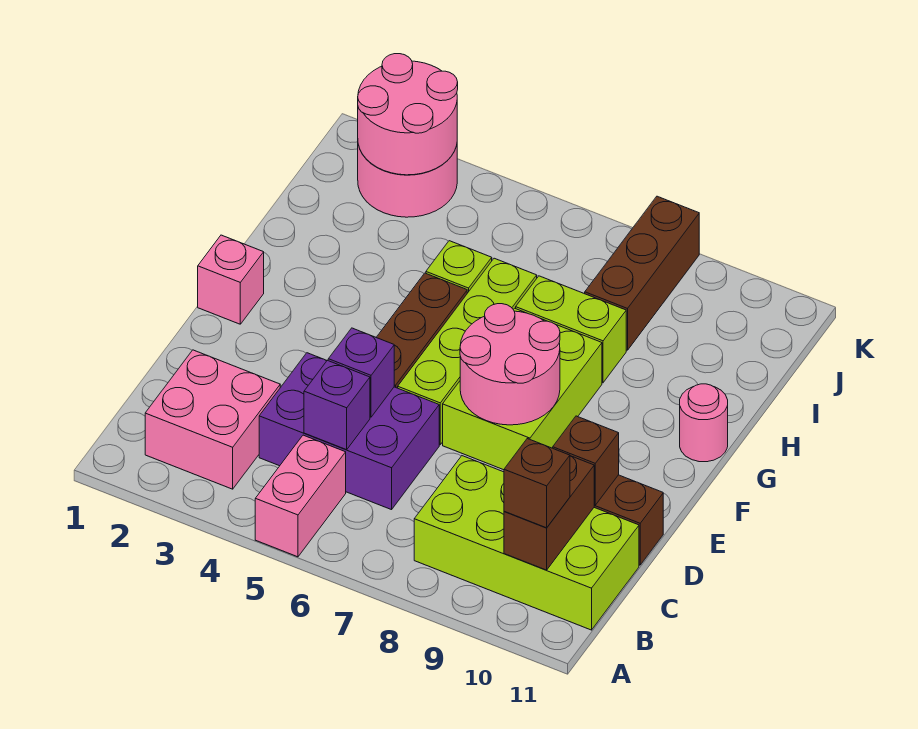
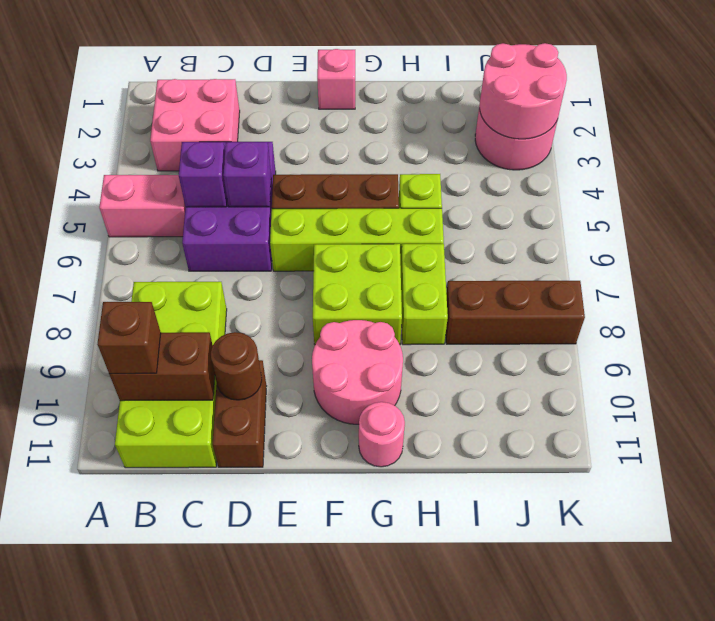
brown brick D10 level 2 -> brown round brick D10 level 2
lime brick E7:G8 level 1 -> lime brick F7:G8 level 1
pink round brick E7:F8 level 2 -> pink round brick F9:G10 level 1

